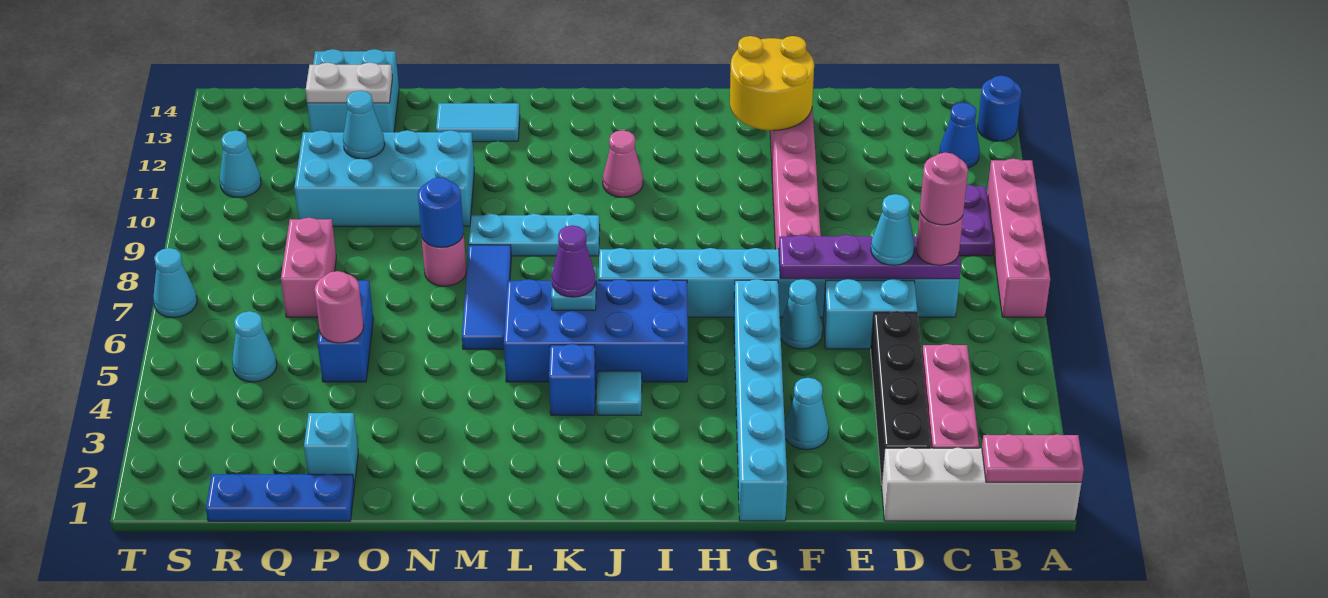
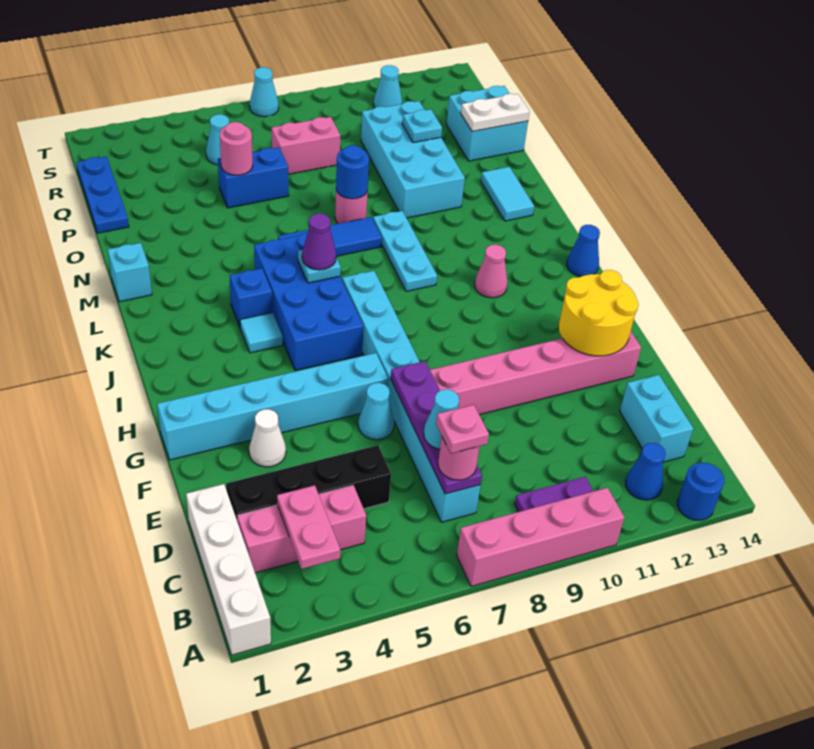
pink plate A1:B1 level 2 -> pink plate B3:C3 level 2
pink round brick C7 level 4 -> pink plate C7 level 4
cyan brick D6:E6 level 1 -> cyan brick C13:D13 level 1
cyan cone F3 level 1 -> white cone F3 level 1
none -> blue cone J14 level 1
cyan brick P2 level 1 -> cyan brick M1 level 1
cyan cone P11 level 2 -> cyan plate P11 level 2
white plate P13:Q13 level 2 -> white plate P13:P14 level 2

